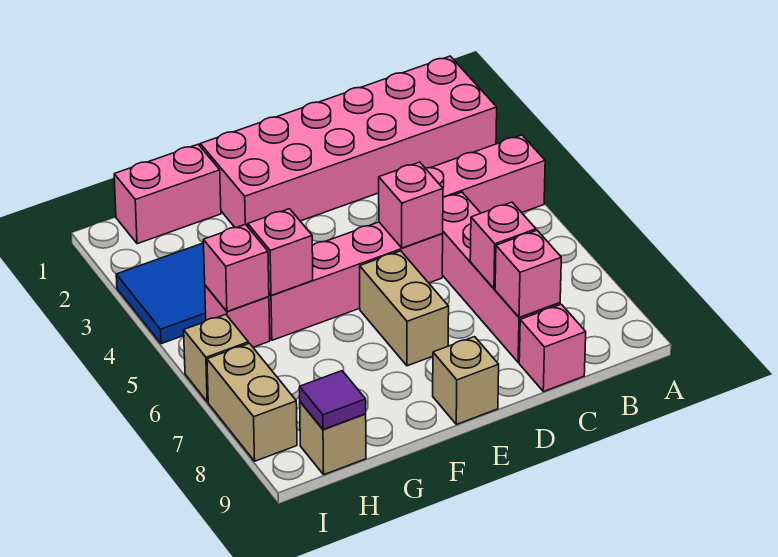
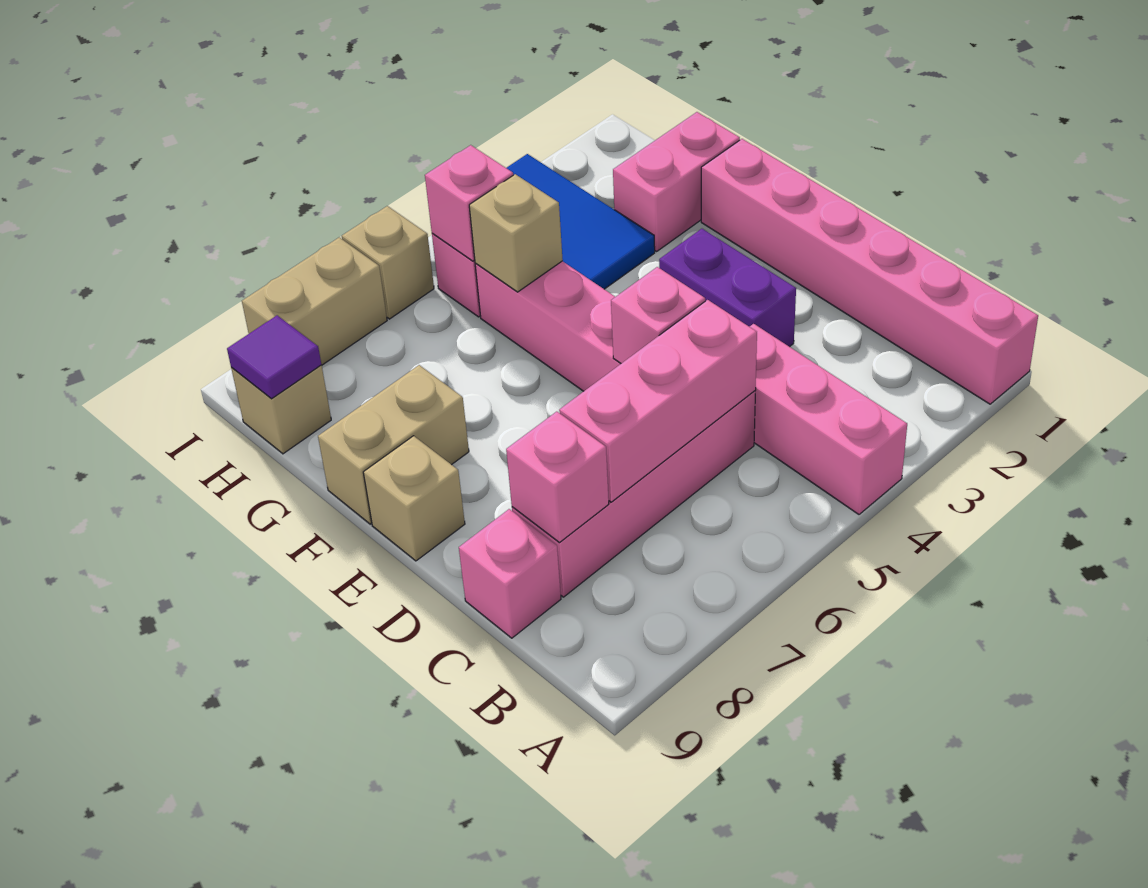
pink brick A1:F2 level 1 -> pink brick A1:F1 level 1
pink brick C7 level 2 -> pink brick C5:C7 level 2
none -> purple brick D3:E3 level 1
tan brick E6:E7 level 1 -> tan brick F8:F9 level 1
pink brick G1:H1 level 1 -> pink brick G1:G2 level 1
pink brick G5 level 2 -> tan brick G5 level 2

